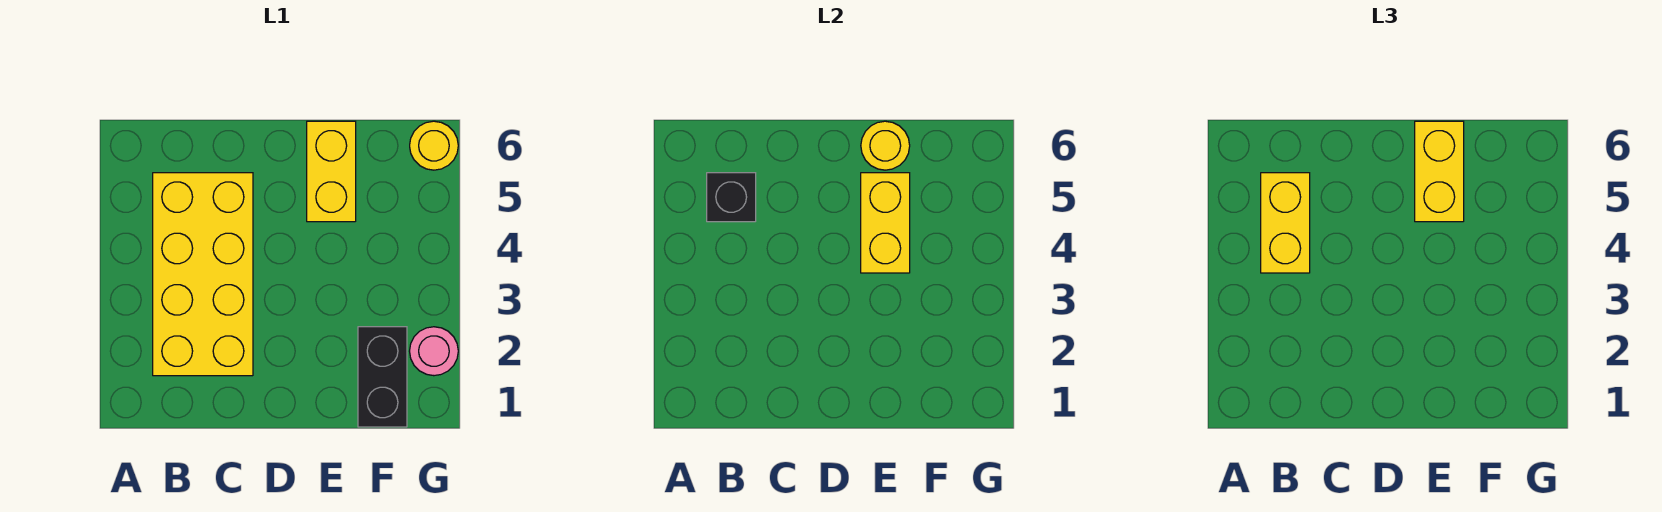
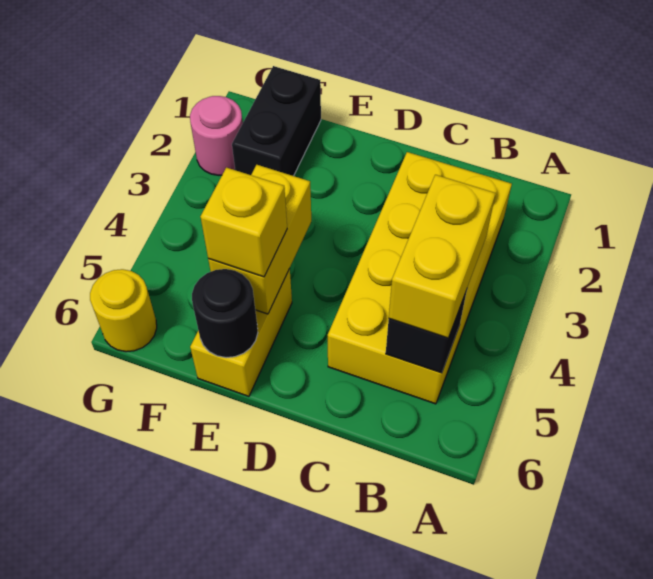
yellow brick E5:E6 level 3 -> yellow brick E5 level 3
yellow round brick E6 level 2 -> black round brick E6 level 2

